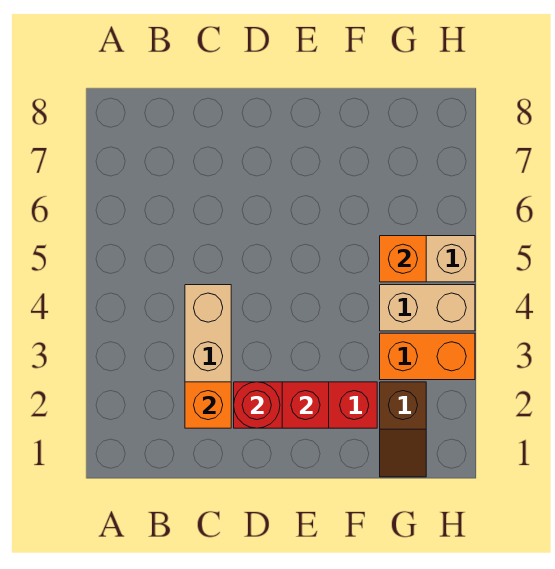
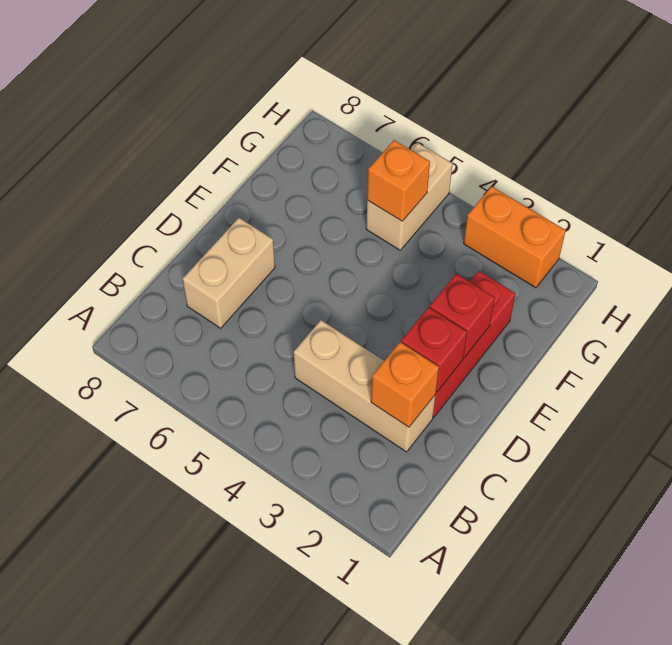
red round brick D2 level 2 -> red brick D2 level 2
brown slope G1:G2 level 1 top 2 -> none
orange brick G3:H3 level 1 -> orange brick H2:H3 level 1
tan brick G4:H4 level 1 -> tan brick C7:D7 level 1

